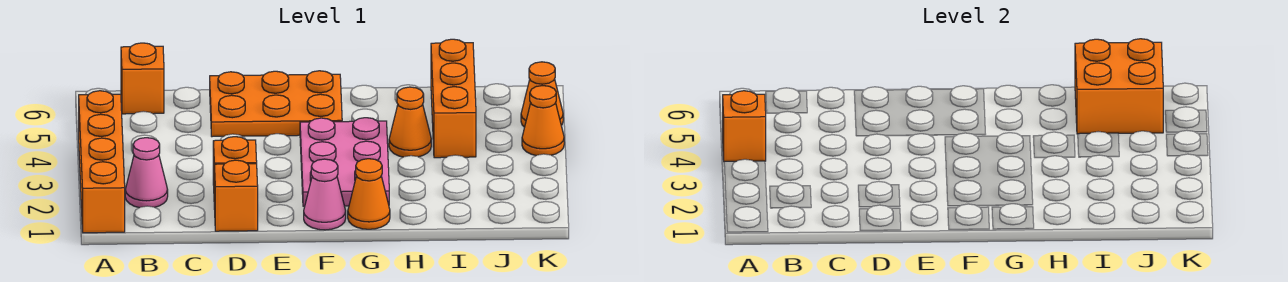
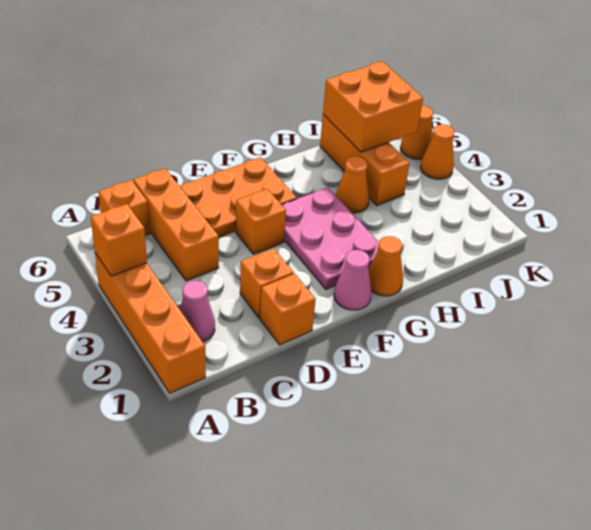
none -> orange brick C4:C6 level 1
none -> orange brick E4 level 1

